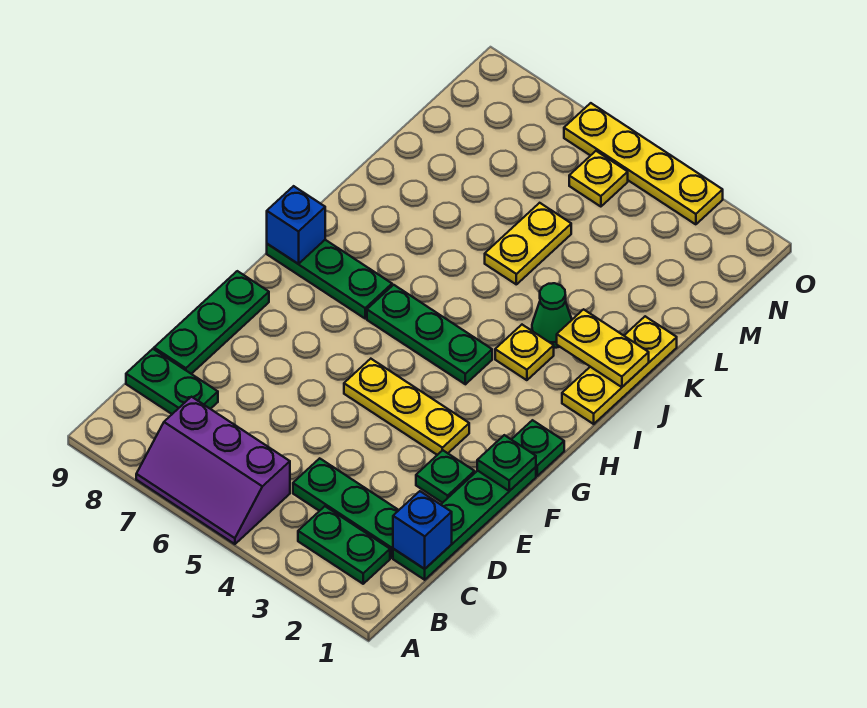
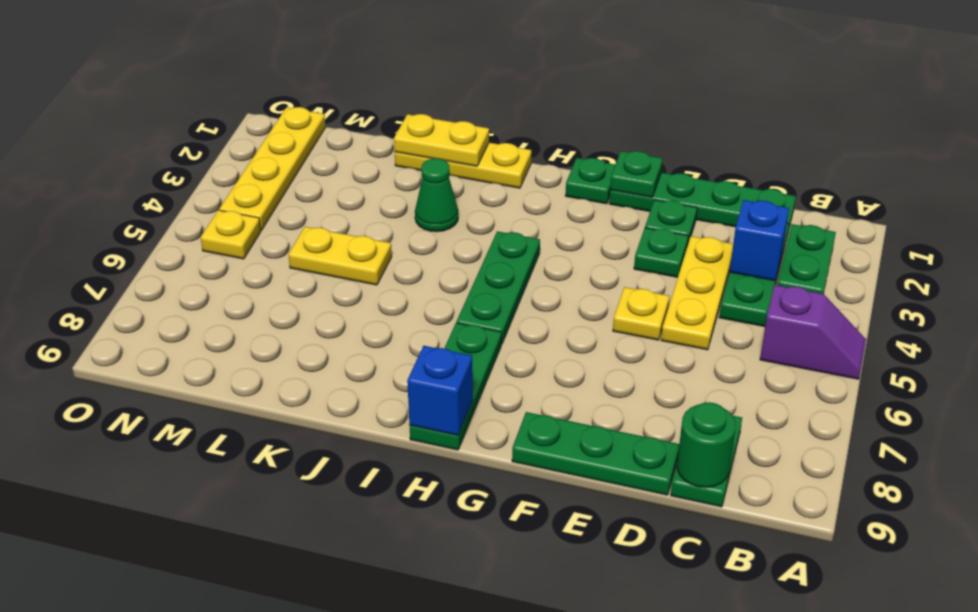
purple slope A5:B7 level 1 top B -> purple slope A5:B5 level 1 top B
blue brick C1 level 2 -> blue brick C3 level 2
none -> green round brick C9 level 2
none -> green plate E3 level 1
yellow plate F3:F5 level 1 -> yellow plate D3:D5 level 1
yellow plate I3 level 1 -> yellow plate E5 level 1
yellow plate J1:J2 level 2 -> yellow plate J1:K1 level 2
yellow plate O3:O6 level 1 -> yellow plate N1:N4 level 1

